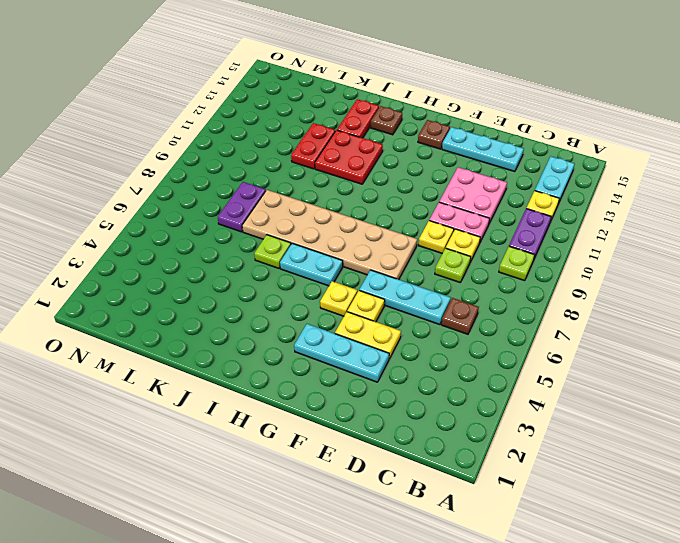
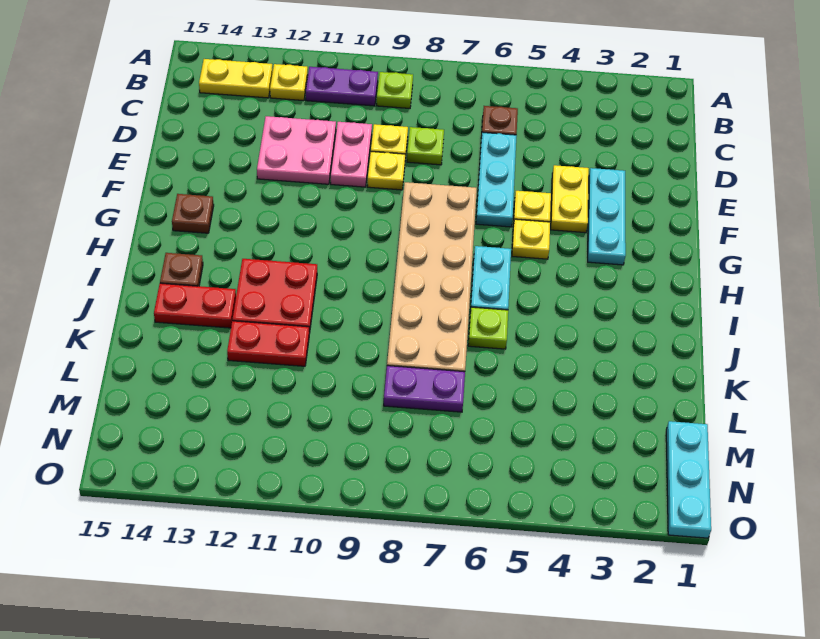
cyan plate B13:B14 level 1 -> yellow plate B13:B14 level 1
cyan plate D14:F14 level 1 -> cyan plate M1:O1 level 1

